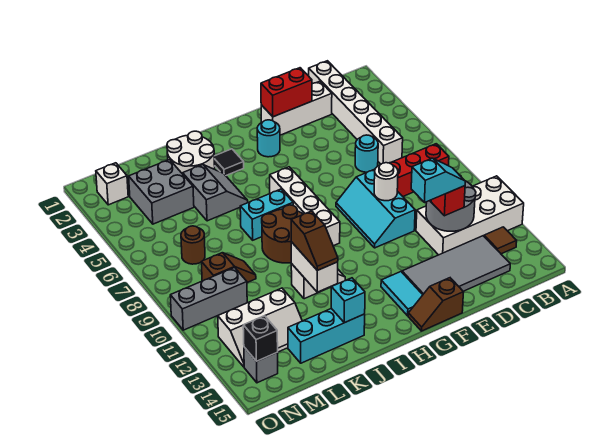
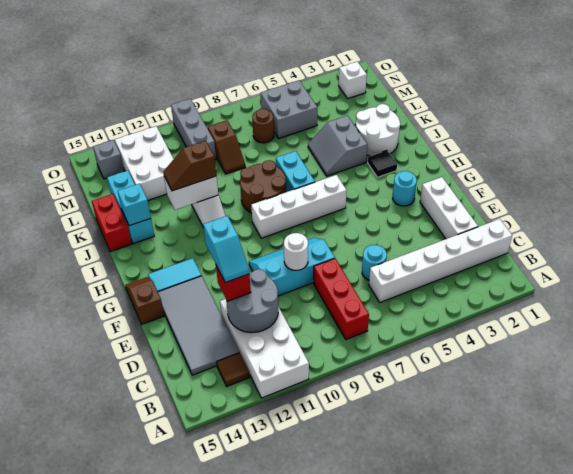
red brick E2:F2 level 2 -> red brick J15:K15 level 1
grey slope J4:K5 level 1 top K -> grey slope J4:K5 level 1 top 4
grey brick L3:M4 level 1 -> grey brick M5:N6 level 1
white slope L12:N13 level 1 top 12 -> white brick L12:N13 level 1
black brick N14 level 2 -> none

